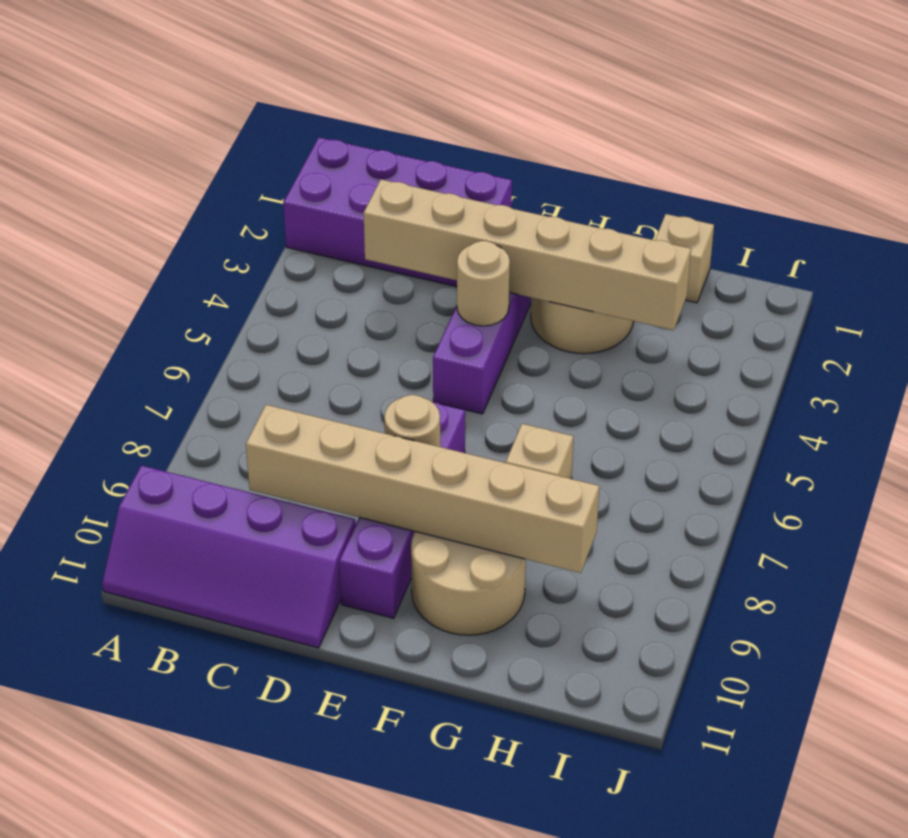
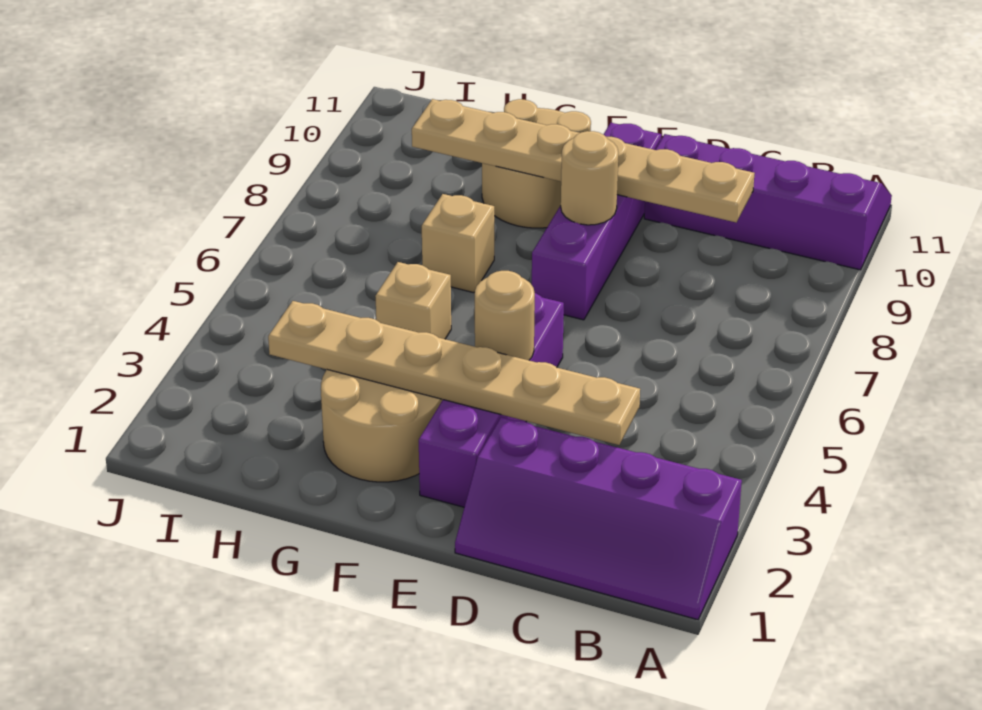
purple brick A1:D2 level 1 -> purple slope A1:D2 level 1 top 2
tan brick C3:H3 level 2 -> tan plate C3:H3 level 2
tan brick C9:H9 level 2 -> tan plate C9:H9 level 2
tan brick H1 level 1 -> tan brick G5 level 1

